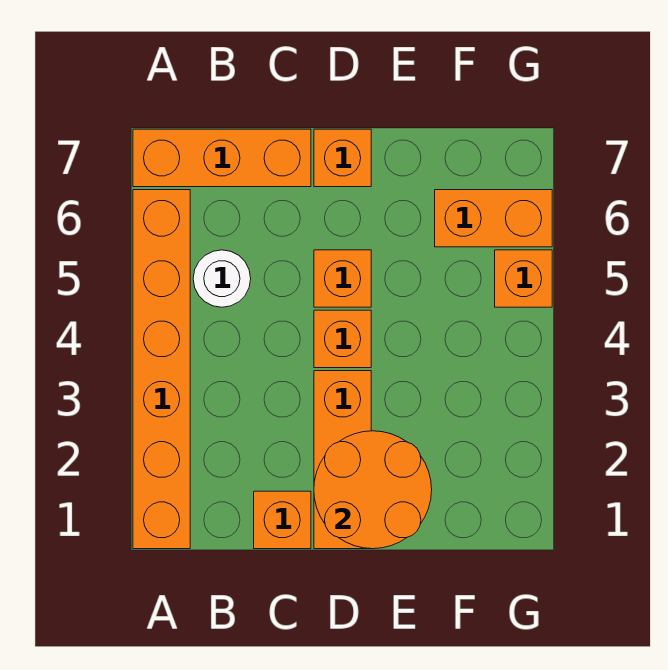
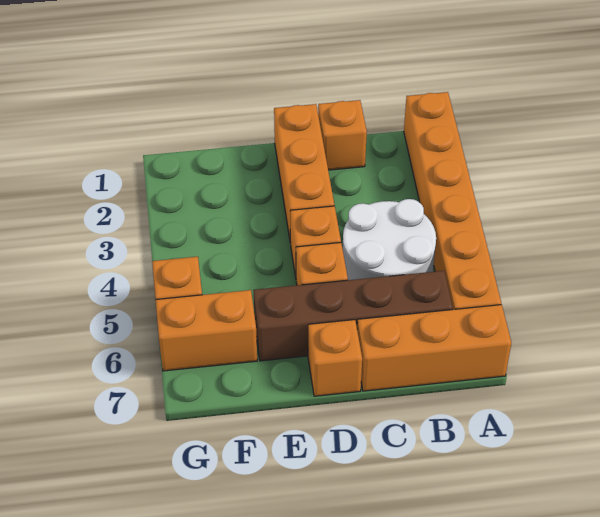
white round brick B5 level 1 -> white round brick B4:C5 level 1
none -> brown brick B6:E6 level 1
orange round brick D1:E2 level 2 -> none

